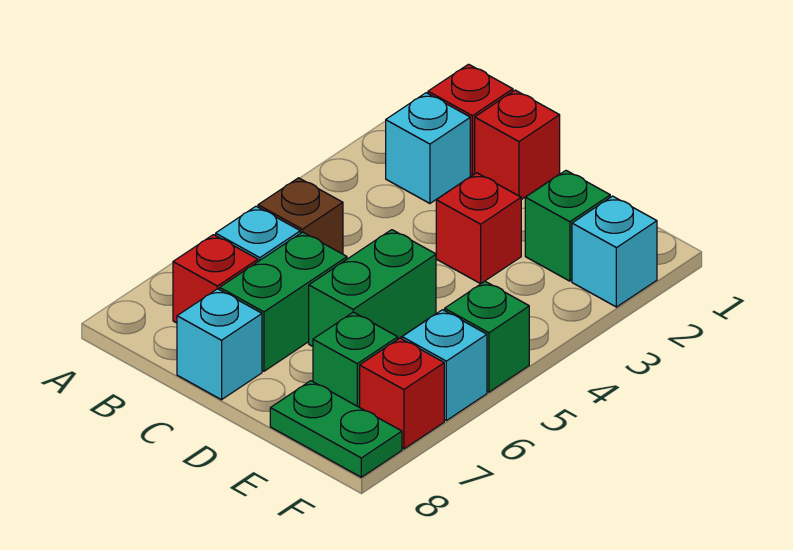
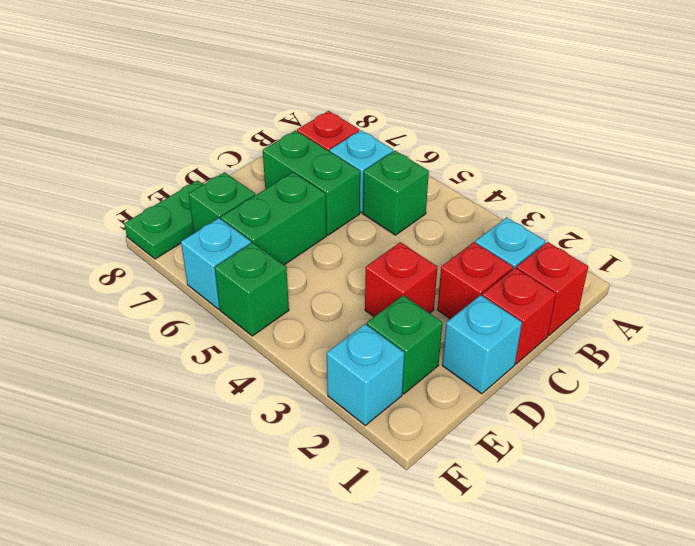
brown brick B5 level 1 -> green brick B5 level 1
cyan brick C8 level 1 -> cyan brick D1 level 1
green brick D5:D6 level 1 -> green brick D6:E6 level 1
red brick F7 level 1 -> red brick C2 level 1

